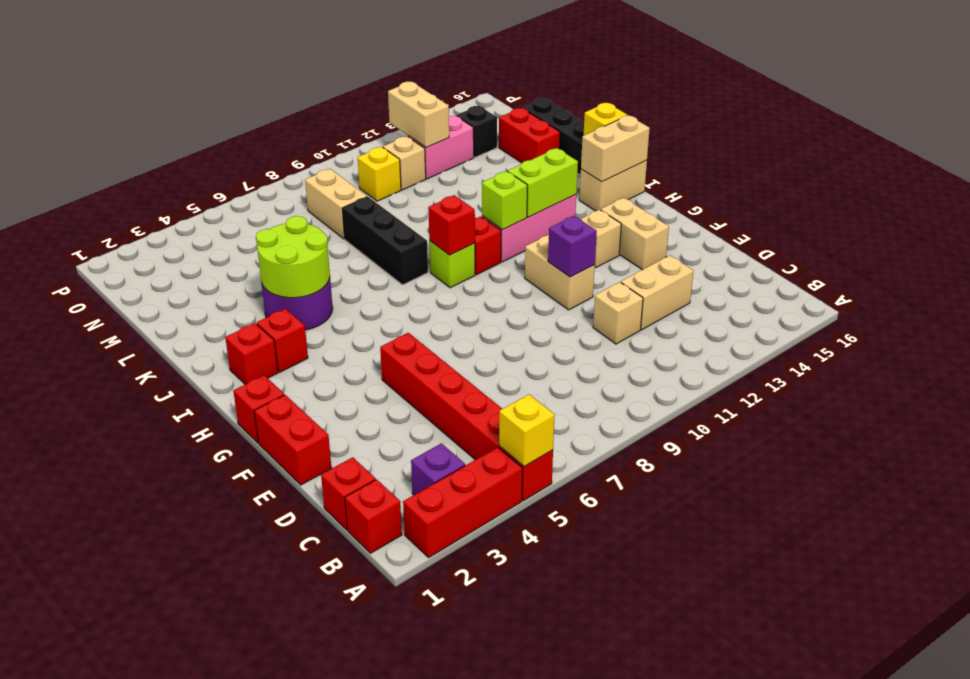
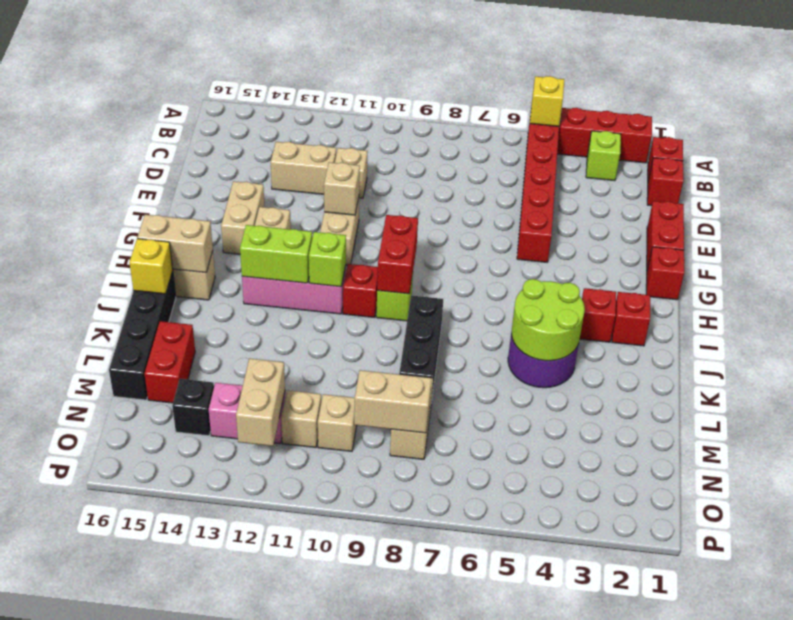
purple brick B3 level 1 -> lime brick B3 level 1
purple brick F11 level 2 -> tan brick F11 level 2
red brick I9 level 2 -> red brick H9:I9 level 2
none -> tan brick N8:N9 level 2
yellow brick N10 level 1 -> tan brick N10 level 1

